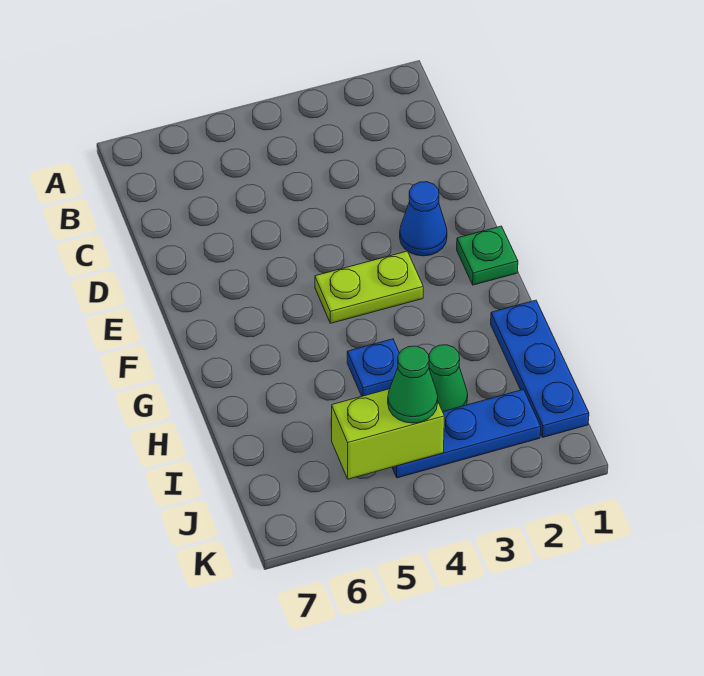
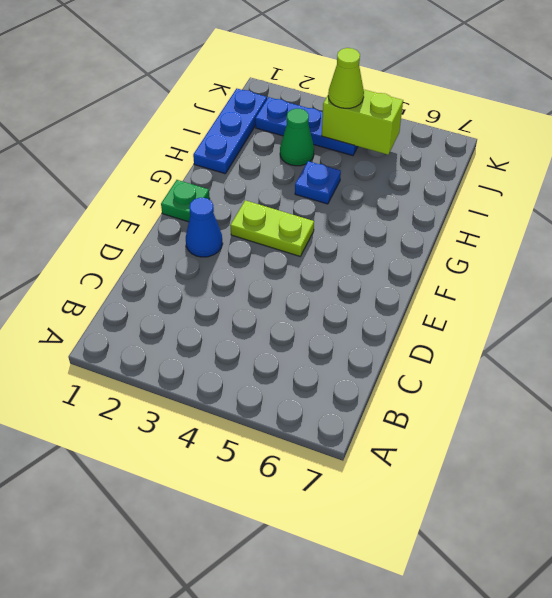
green cone J4 level 3 -> lime cone J4 level 3

